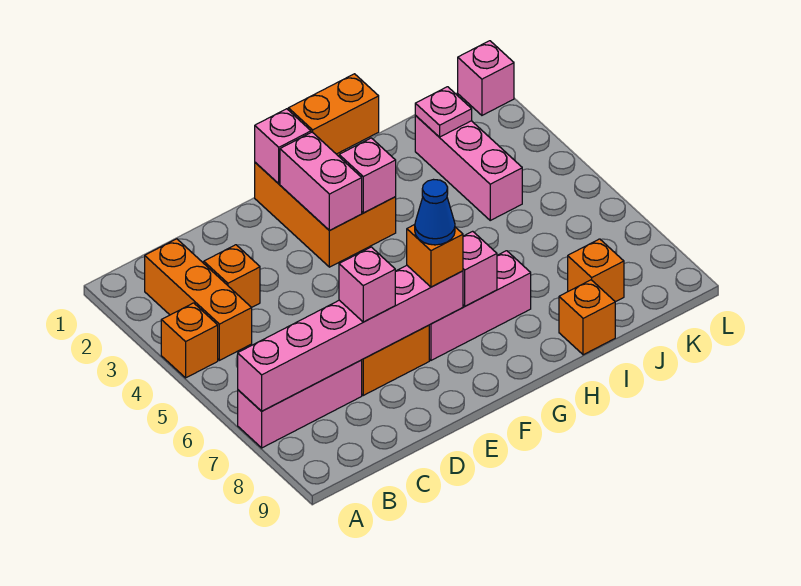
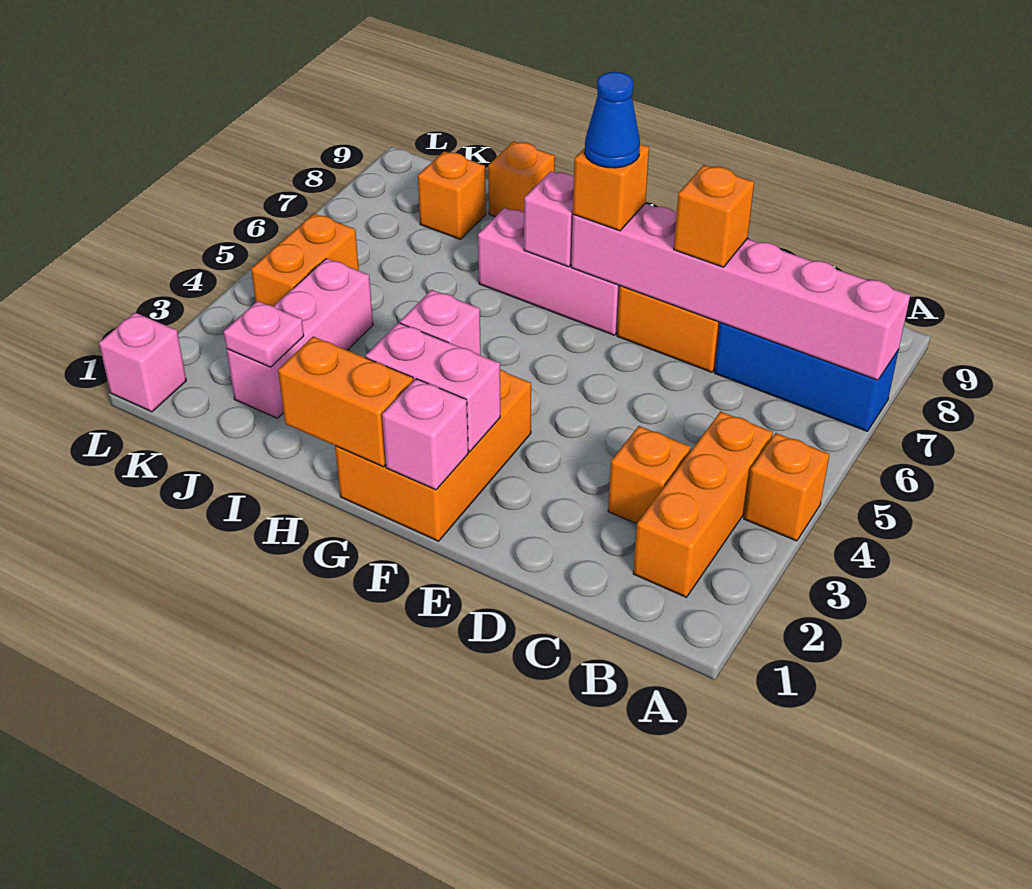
pink brick A7:C7 level 1 -> blue brick A7:C7 level 1
pink brick D7 level 3 -> orange brick D7 level 3
pink brick F2:F3 level 2 -> pink brick F2:G2 level 2
none -> orange brick K4:K5 level 1

